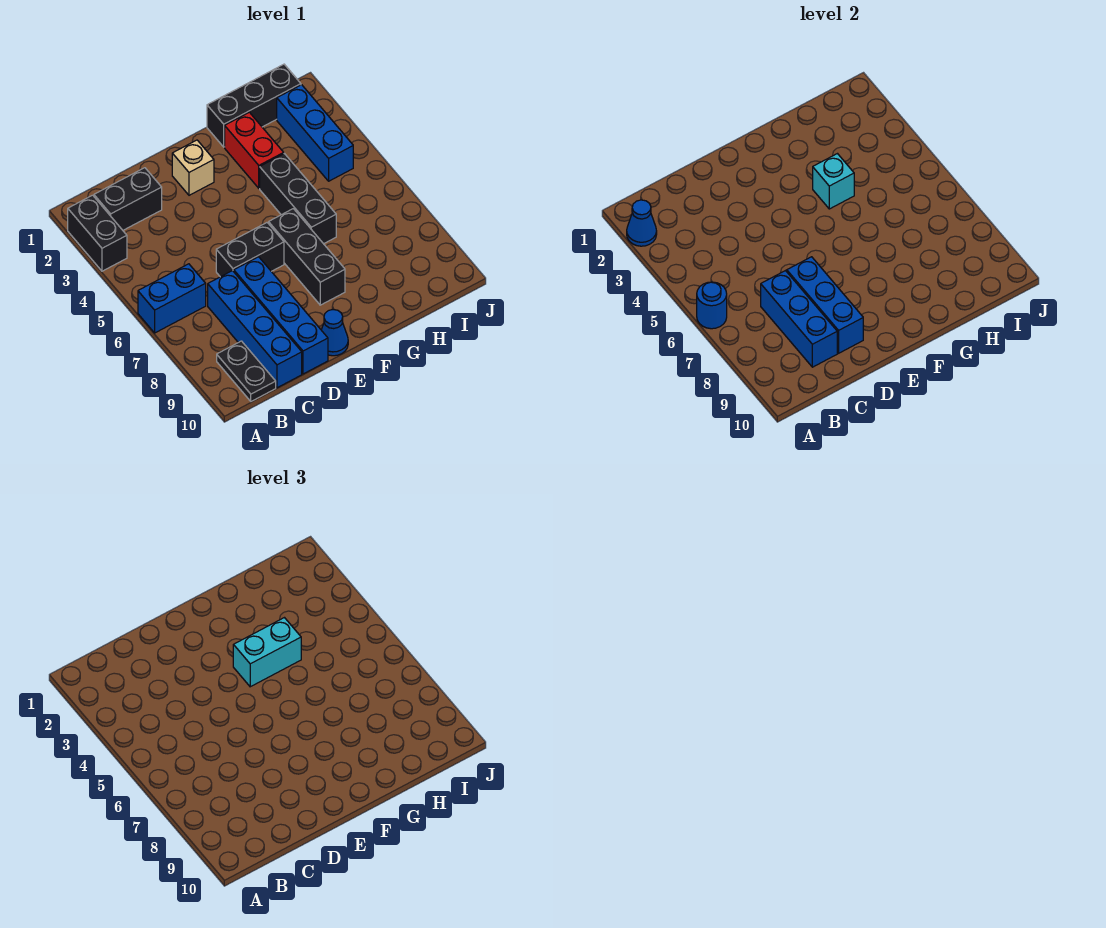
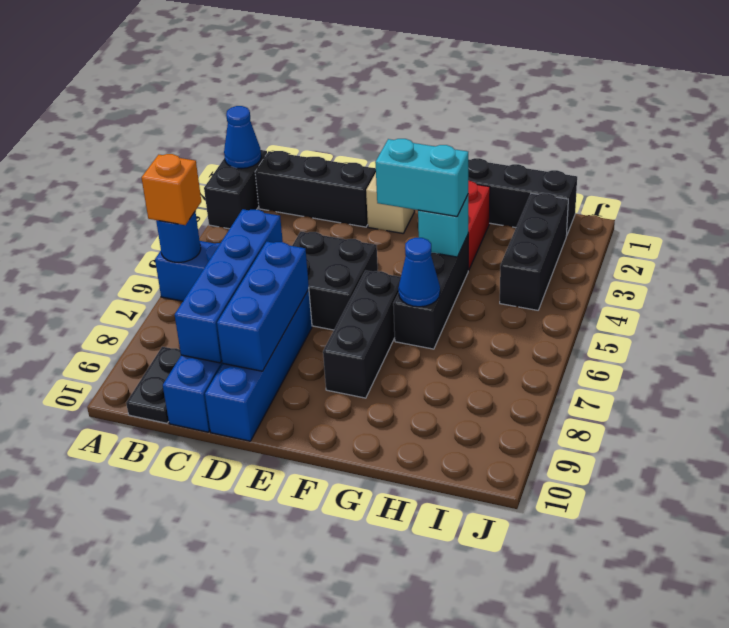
none -> orange brick A6 level 3
black brick B2:C2 level 1 -> black brick B2:D2 level 1
blue brick C7:C9 level 2 -> blue brick C6:C9 level 2
black brick D6:E6 level 1 -> black brick D5:E6 level 1
blue cone E10 level 1 -> blue cone G6 level 2
blue brick I2:I4 level 1 -> black brick I2:I4 level 1

